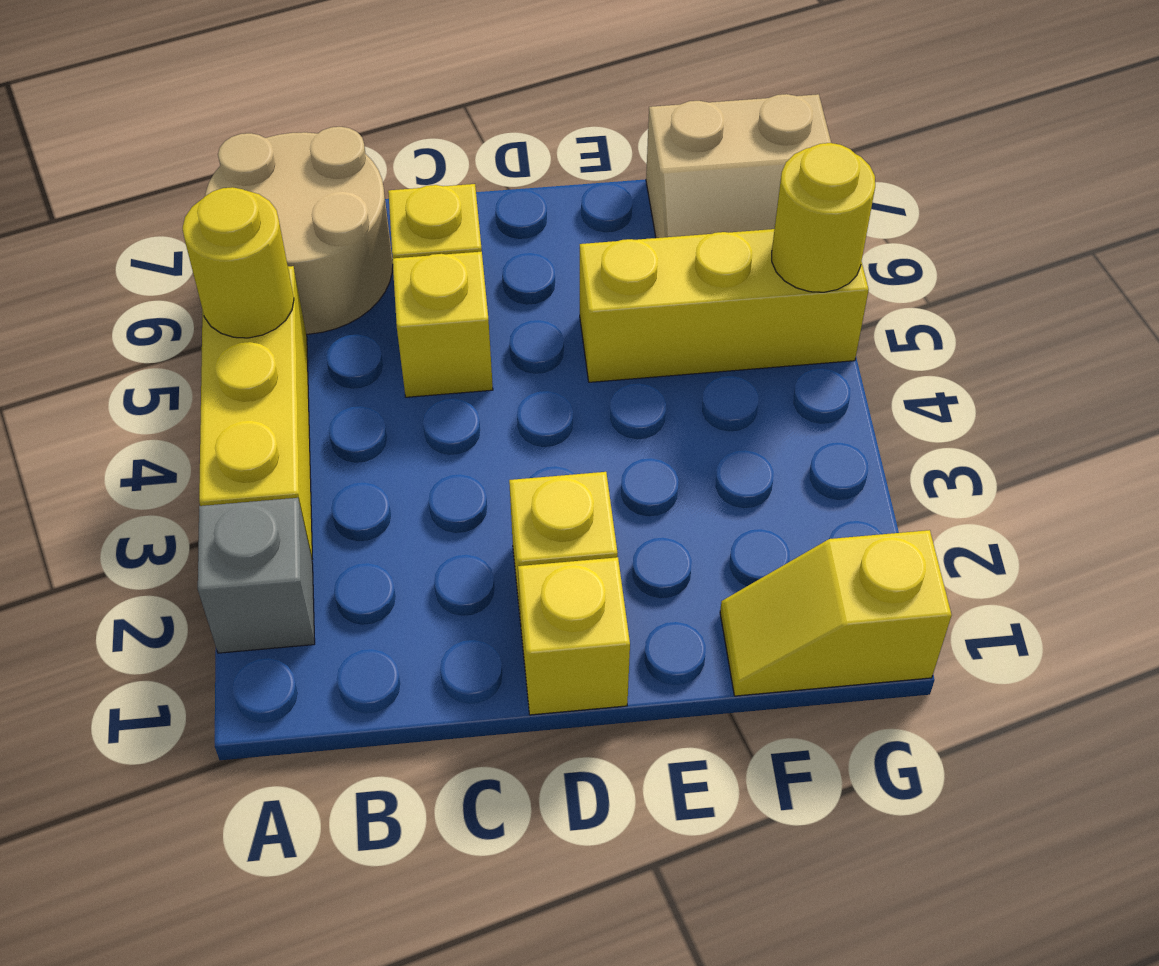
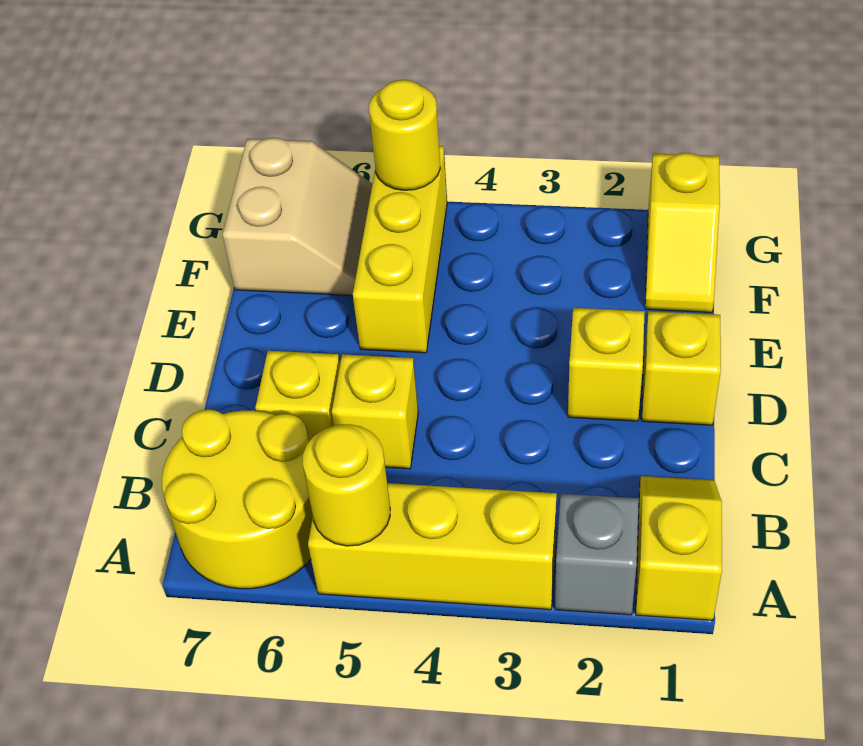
none -> yellow slope A1:B1 level 1 top A
tan round brick A6:B7 level 1 -> yellow round brick A6:B7 level 1

